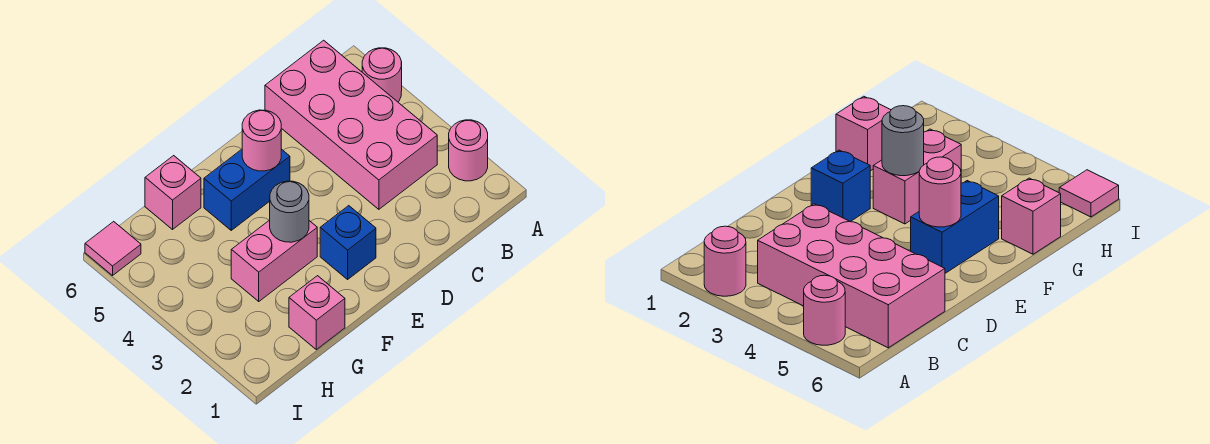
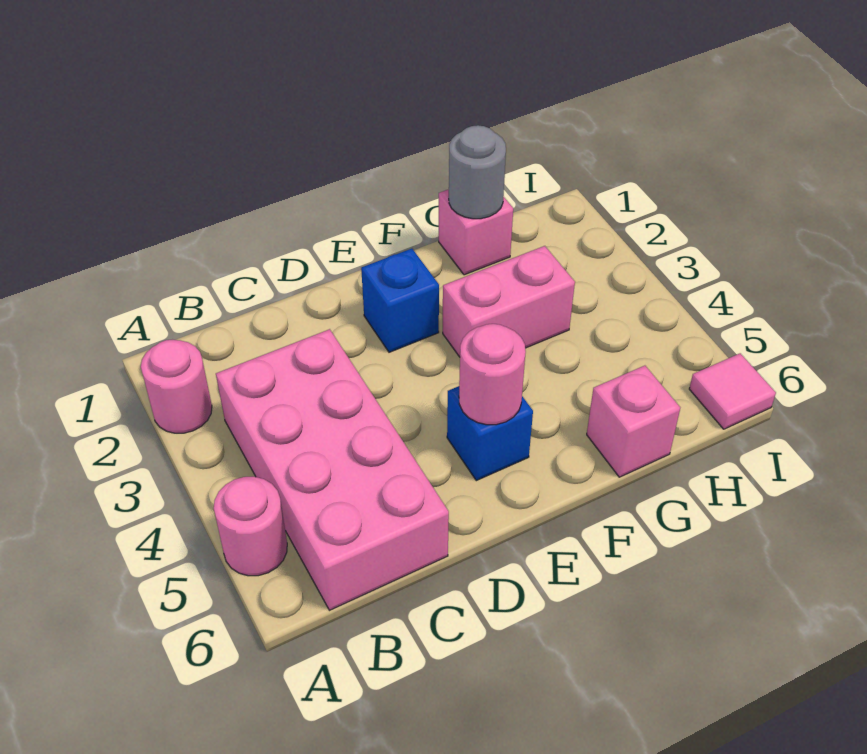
blue brick E5:F5 level 1 -> blue brick E5 level 1
grey round brick F3 level 2 -> grey round brick G1 level 2

